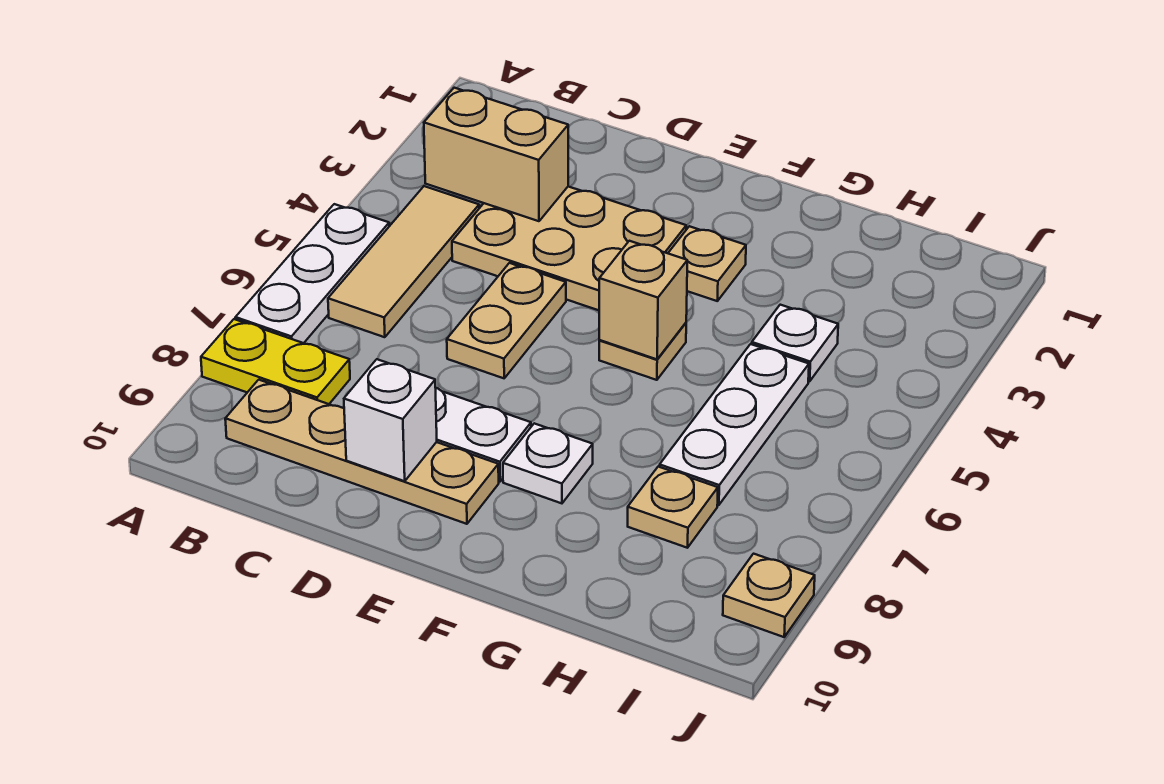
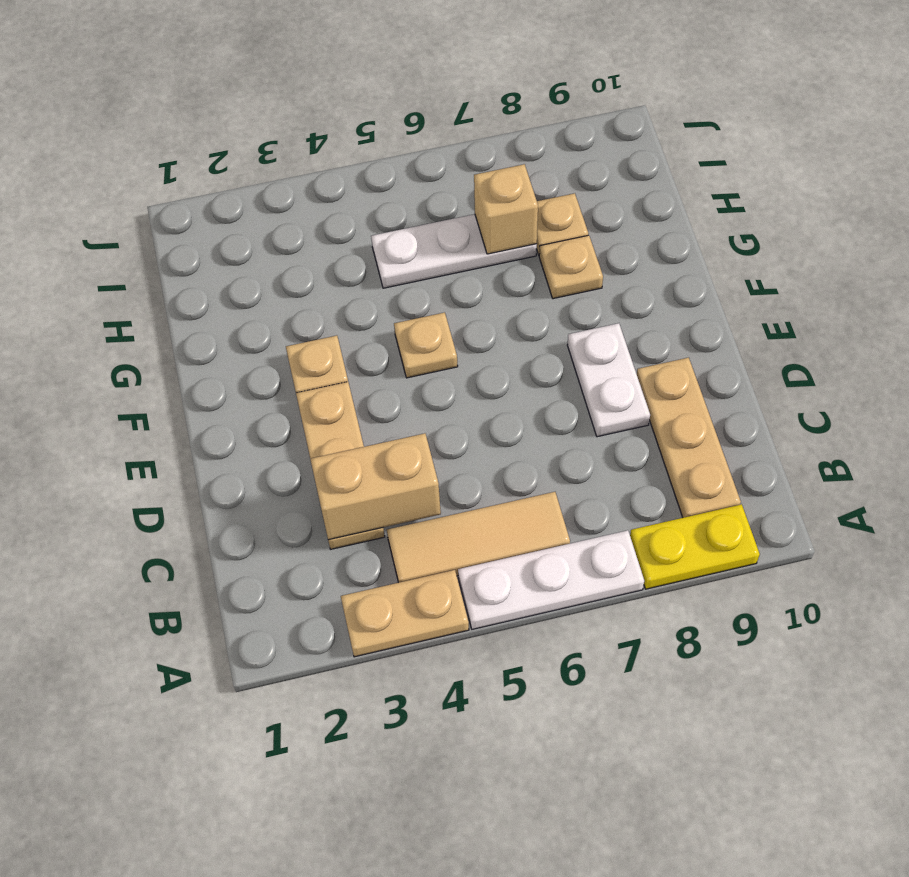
yellow plate A8:B8 level 1 -> yellow plate A8:A9 level 1
tan brick B3:C3 level 2 -> tan brick C3:C4 level 2
tan plate B9:E9 level 1 -> tan plate B9:D9 level 1
tan plate C3:E4 level 1 -> tan plate C3:E3 level 1
tan plate D5:D6 level 1 -> tan plate A3:A4 level 1
white brick D9 level 2 -> none
tan brick F5 level 2 -> tan brick H7 level 2
white plate F8 level 1 -> none
white plate H4 level 1 -> none
tan plate J9 level 1 -> tan plate G8 level 1

